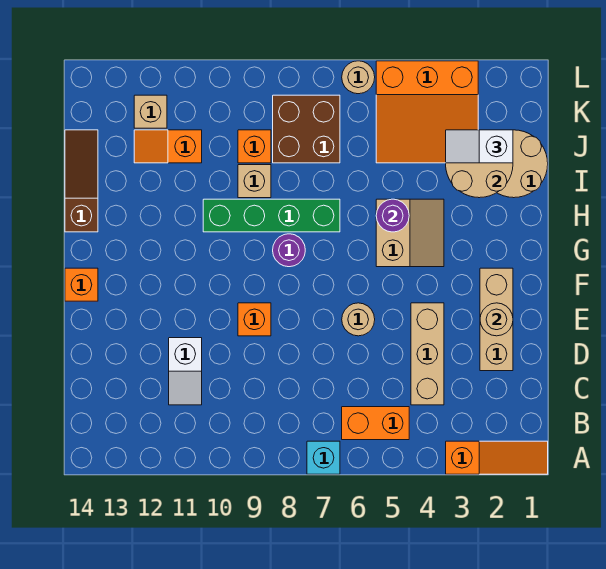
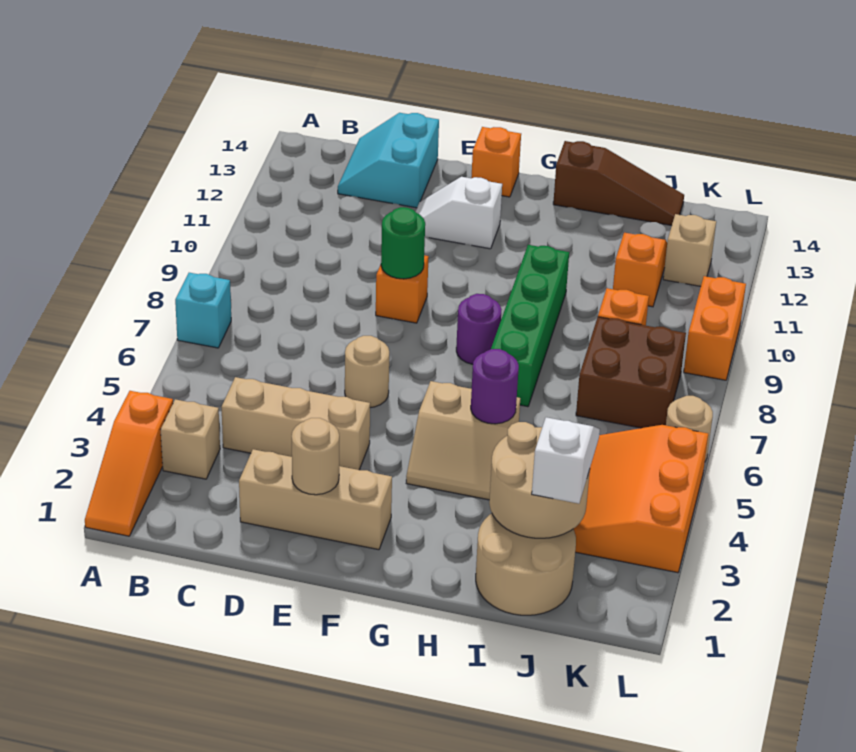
orange brick B5:B6 level 1 -> orange brick L9:L10 level 1
white slope C11:D11 level 1 top D -> white slope E12:F12 level 1 top F
none -> cyan slope C13:D14 level 1 top D
none -> green round brick E9 level 2
tan brick I9 level 1 -> tan brick B3 level 1

